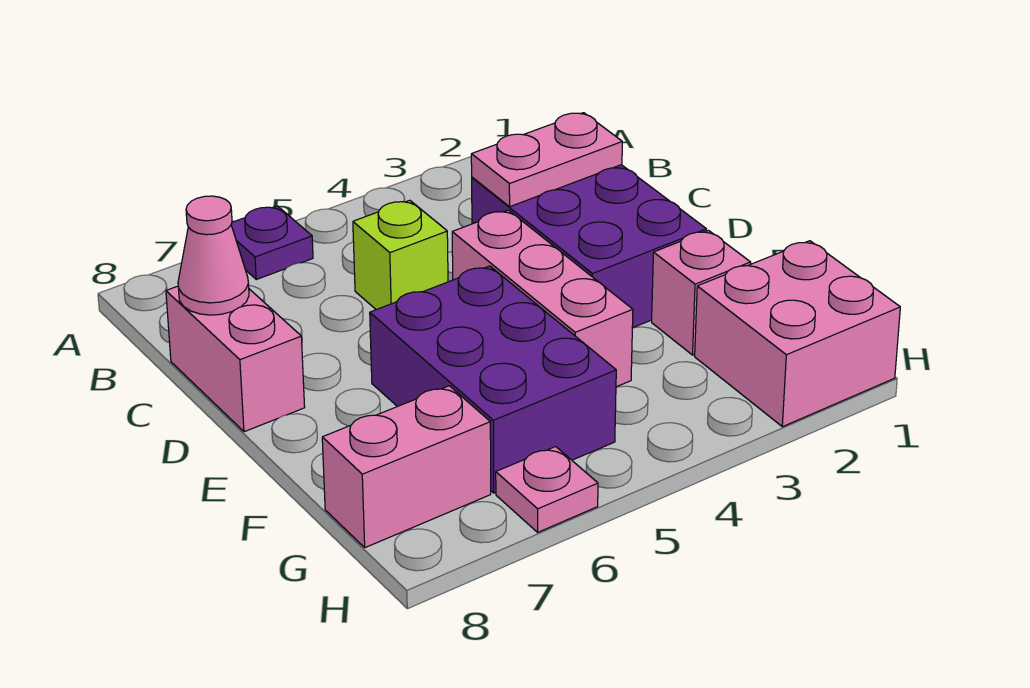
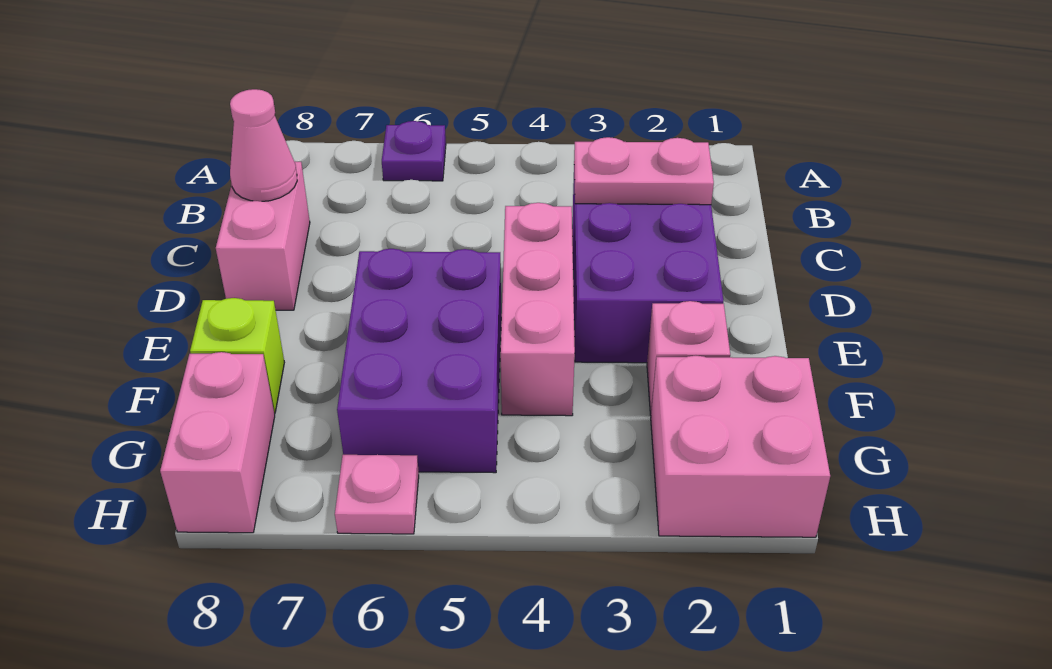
lime brick C5 level 1 -> lime brick F8 level 1
pink brick G7:G8 level 1 -> pink brick G8:H8 level 1

